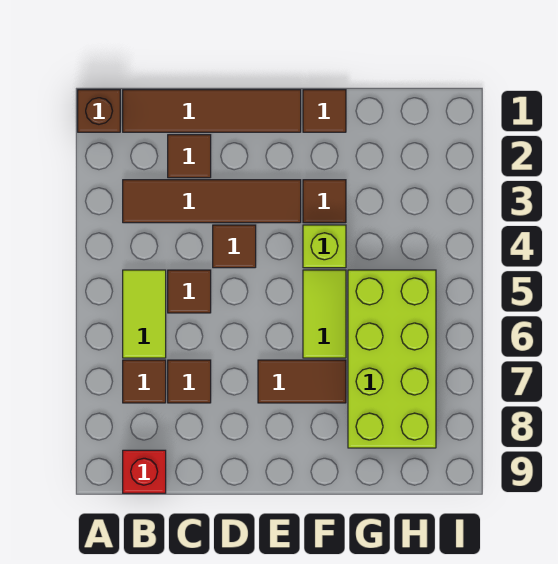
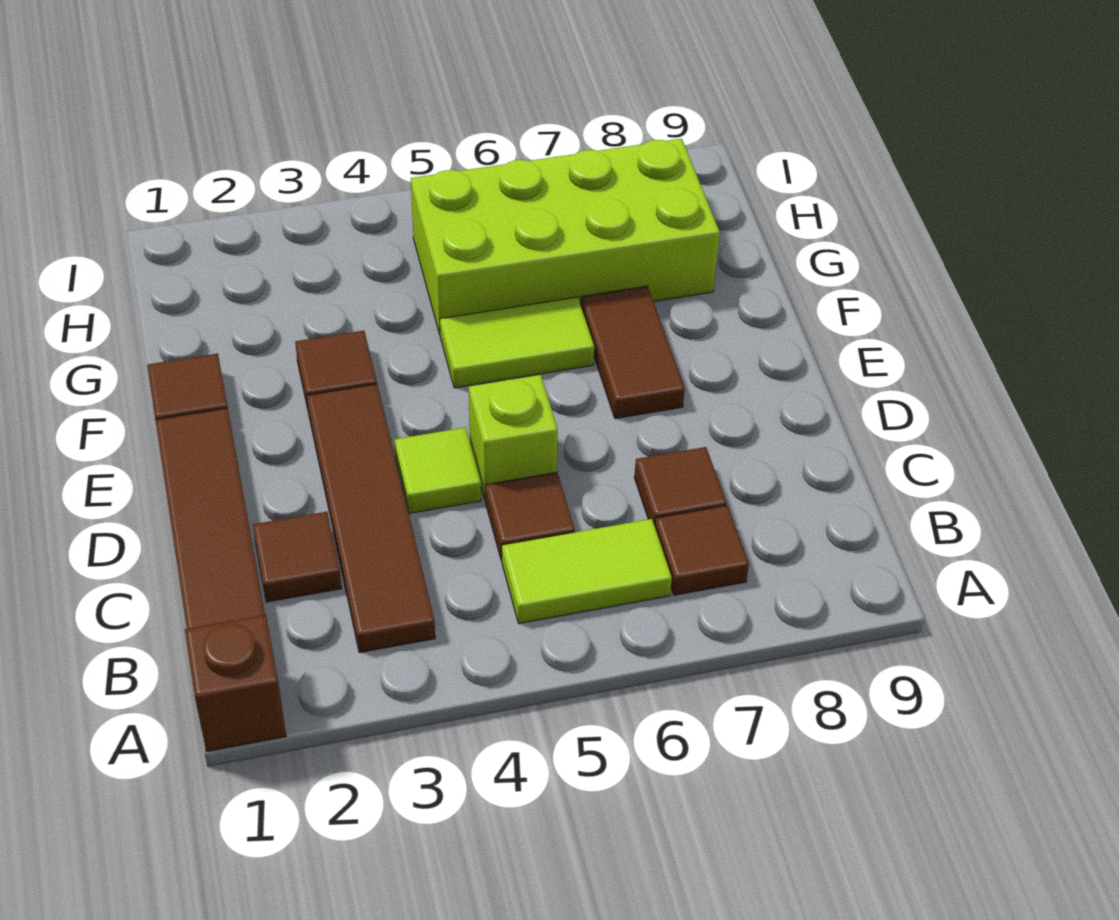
red brick B9 level 1 -> none
brown tile D4 level 1 -> lime tile D4 level 1
lime brick F4 level 1 -> lime brick D5 level 1

